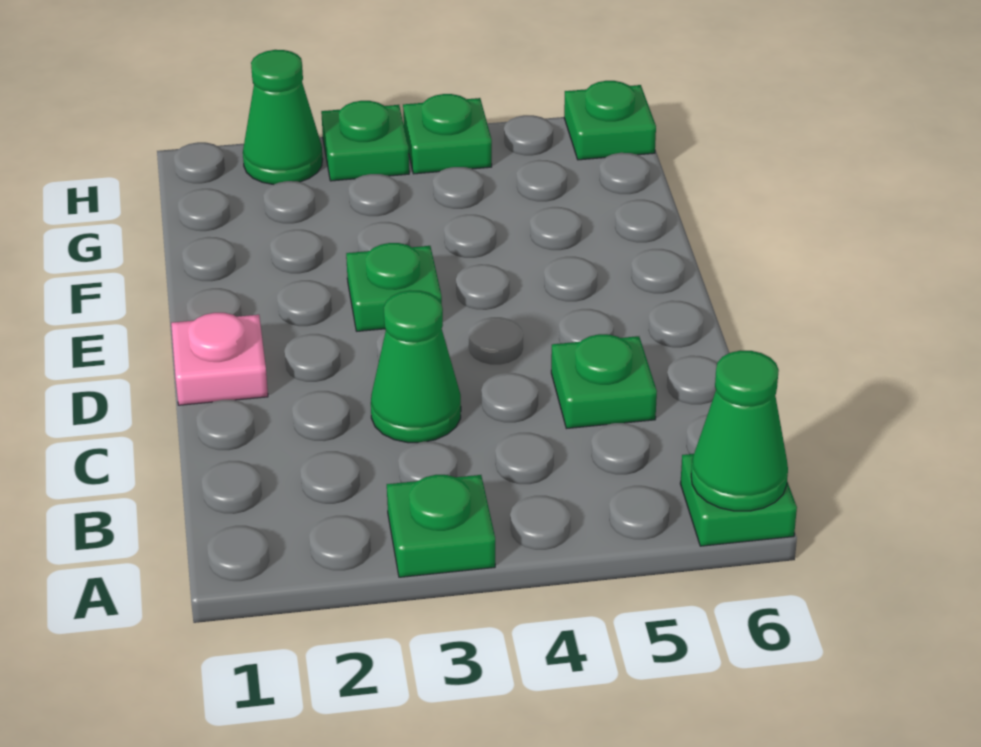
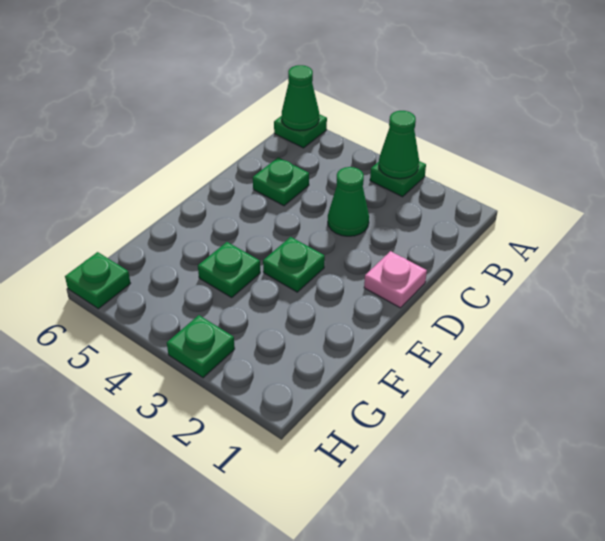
green cone H2 level 1 -> green cone A3 level 2
green plate H4 level 1 -> green plate F4 level 1

